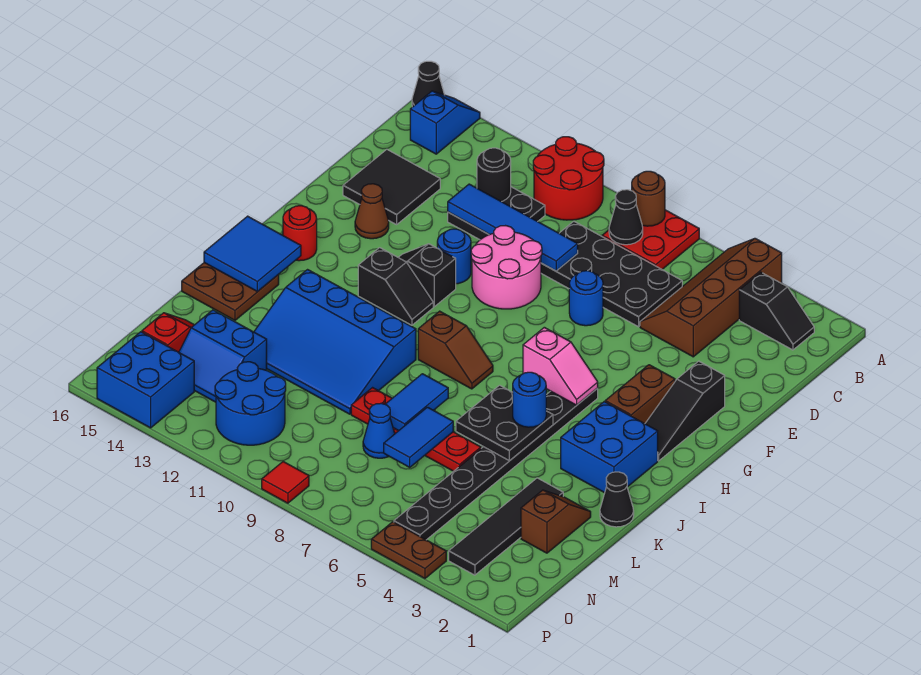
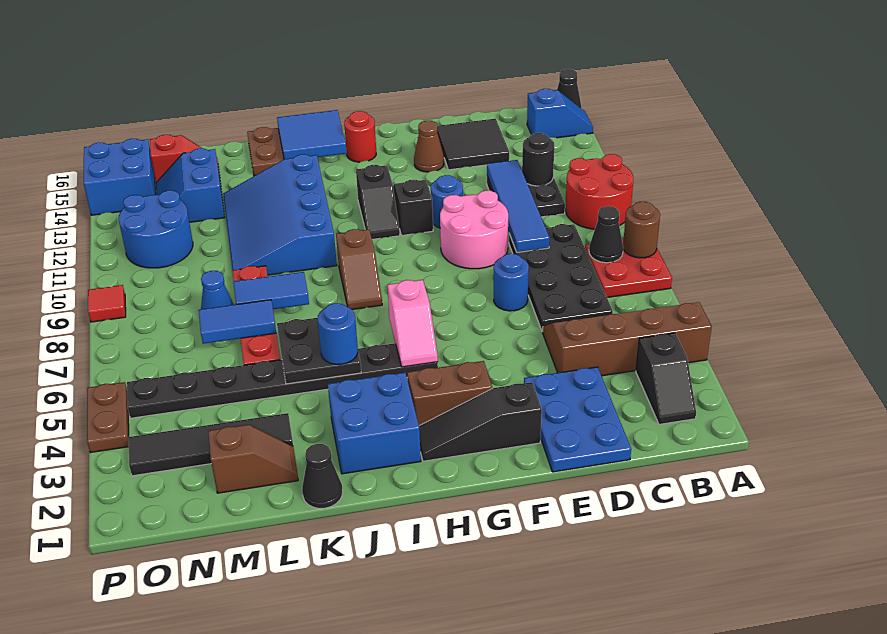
none -> blue plate D1:E3 level 1

